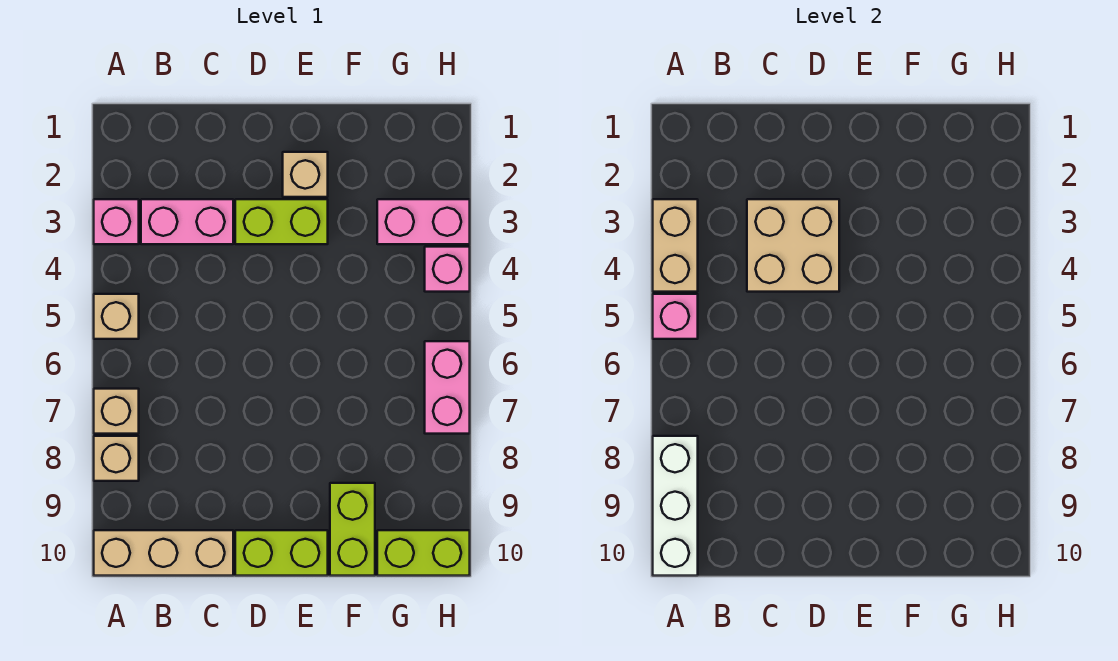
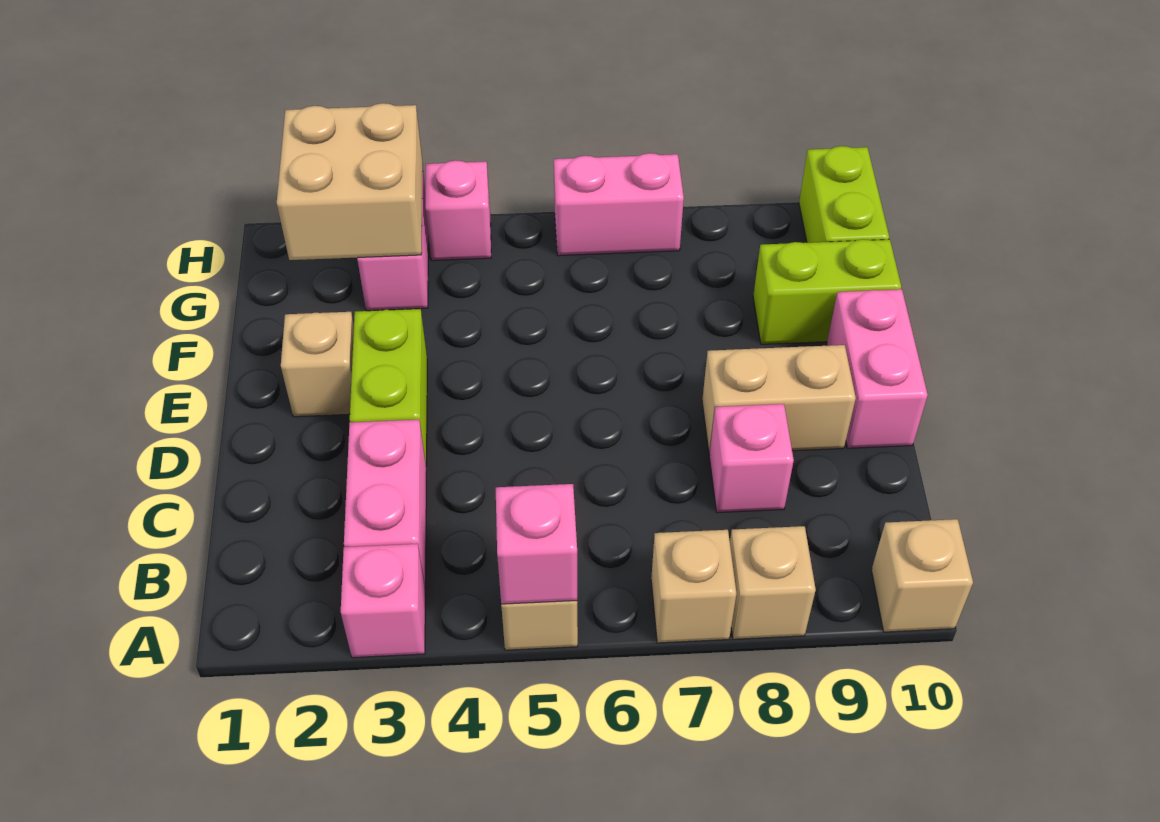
tan brick A3:A4 level 2 -> tan brick D8:D9 level 1
white brick A8:A10 level 2 -> none
tan brick A10:C10 level 1 -> tan brick A10 level 1
tan brick C3:D4 level 2 -> tan brick G2:H3 level 2
none -> pink brick C8 level 1
lime brick D10:E10 level 1 -> pink brick D10:E10 level 1

